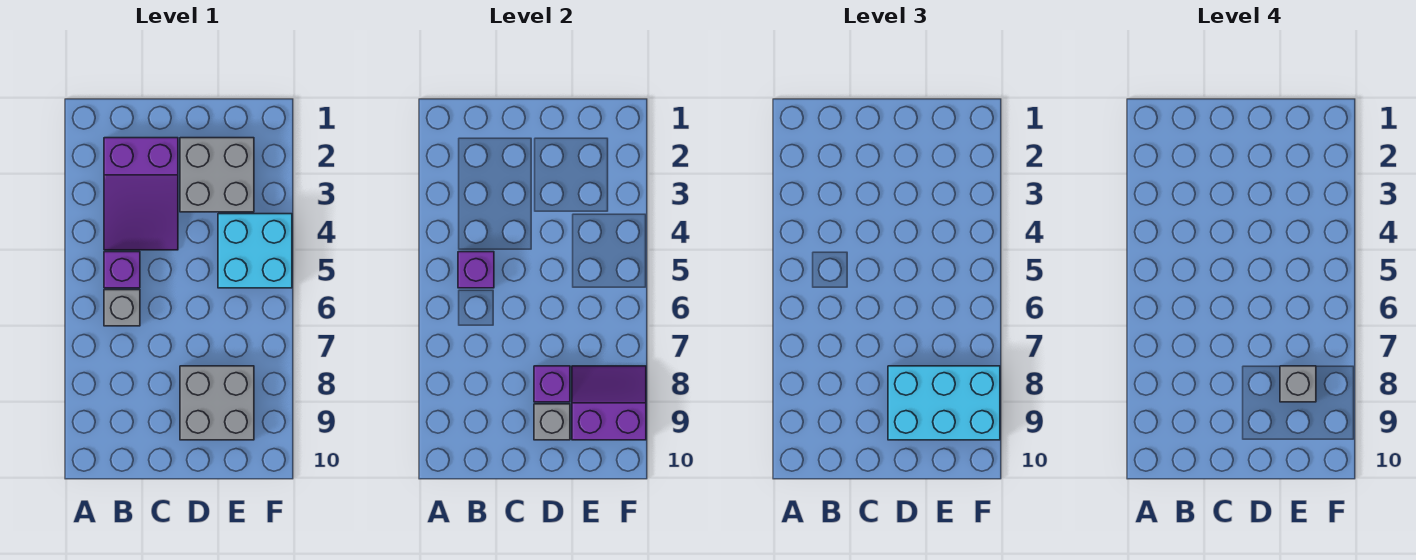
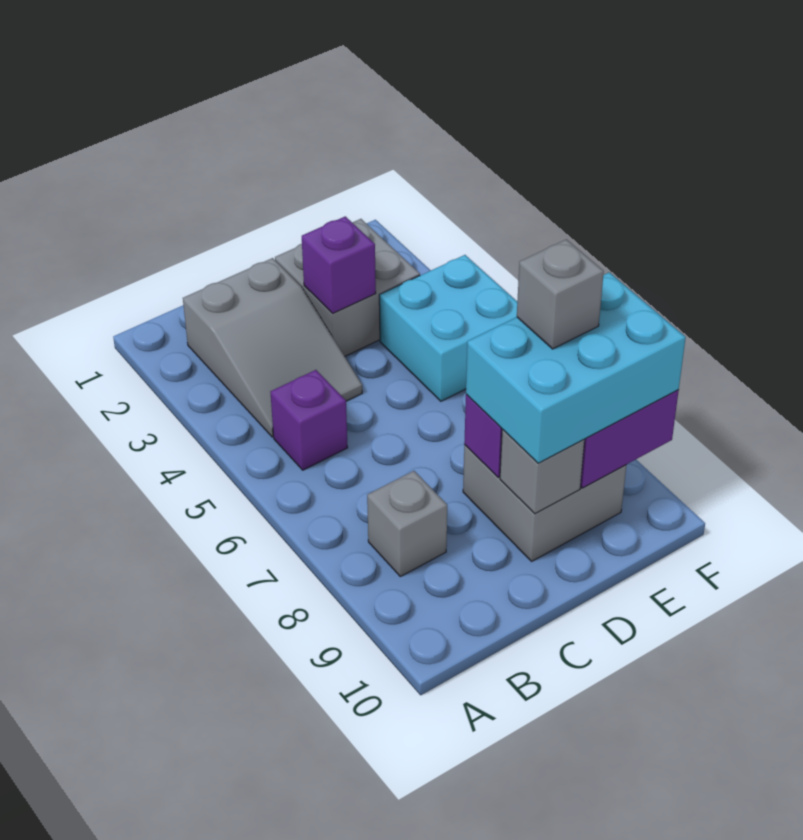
purple slope B2:C4 level 1 top 2 -> grey slope B2:C4 level 1 top 2
purple brick B5 level 2 -> purple brick D3 level 2
grey brick B6 level 1 -> grey brick B8 level 1

